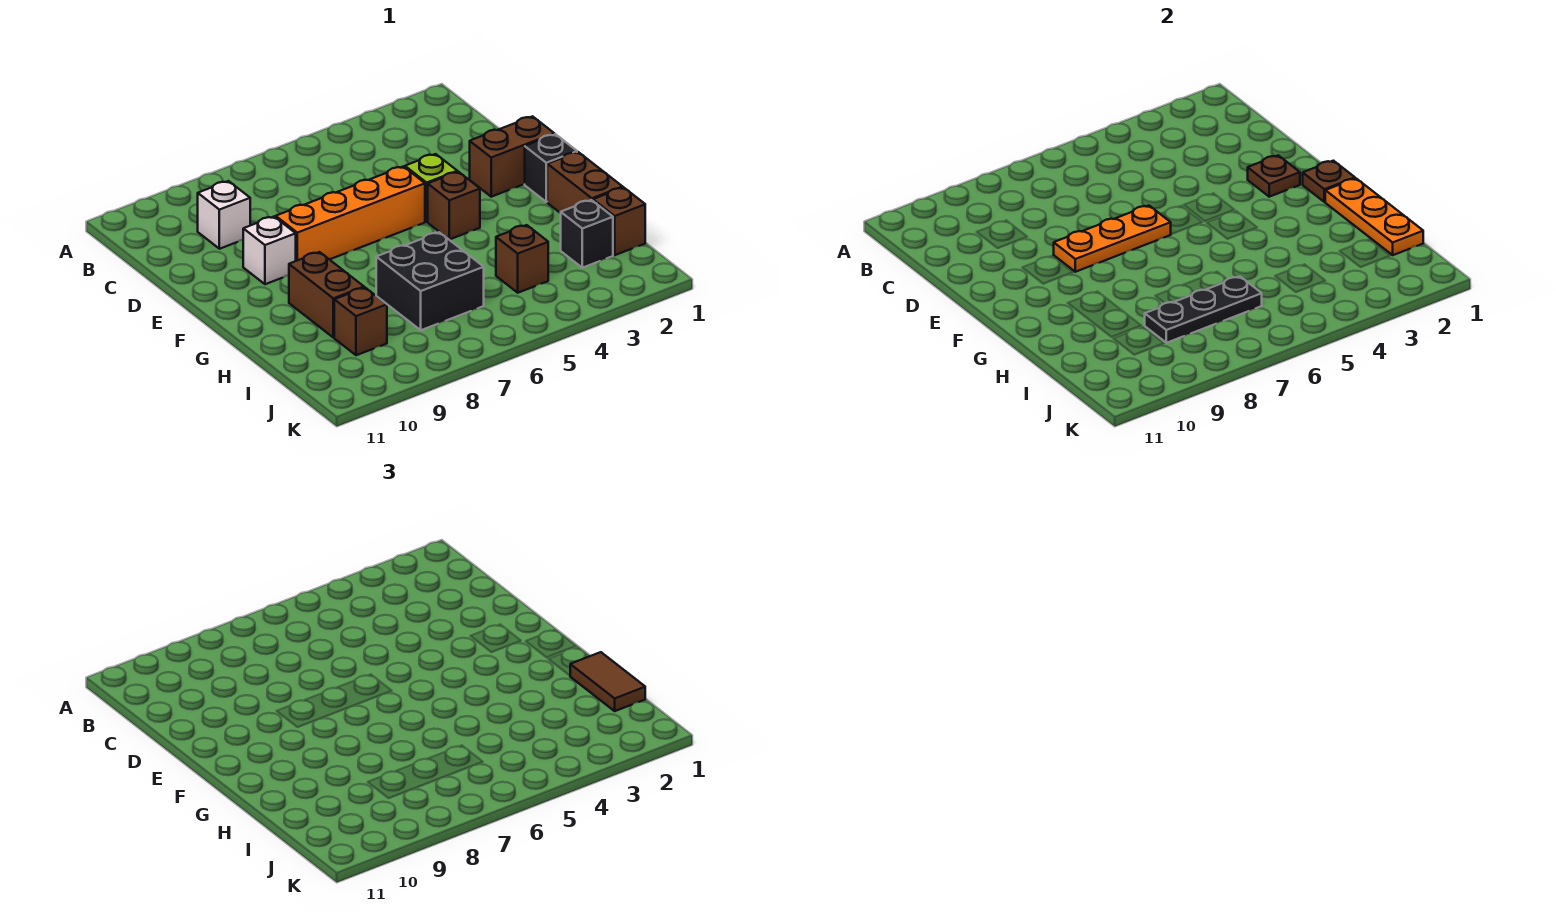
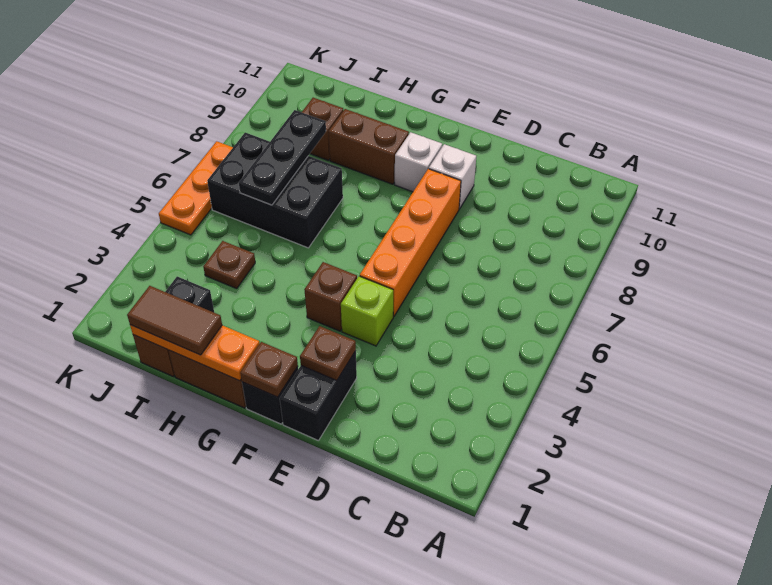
white brick C9 level 1 -> white brick F9 level 1
brown brick E1:E2 level 1 -> black brick E1:E2 level 1
orange plate E6:E8 level 2 -> orange plate K5:K7 level 1
black brick H6:I7 level 1 -> black brick H6:J7 level 1
brown brick I4 level 1 -> brown plate I4 level 1

